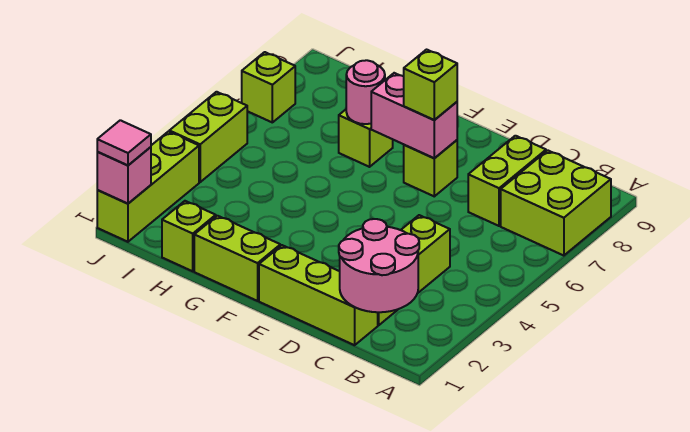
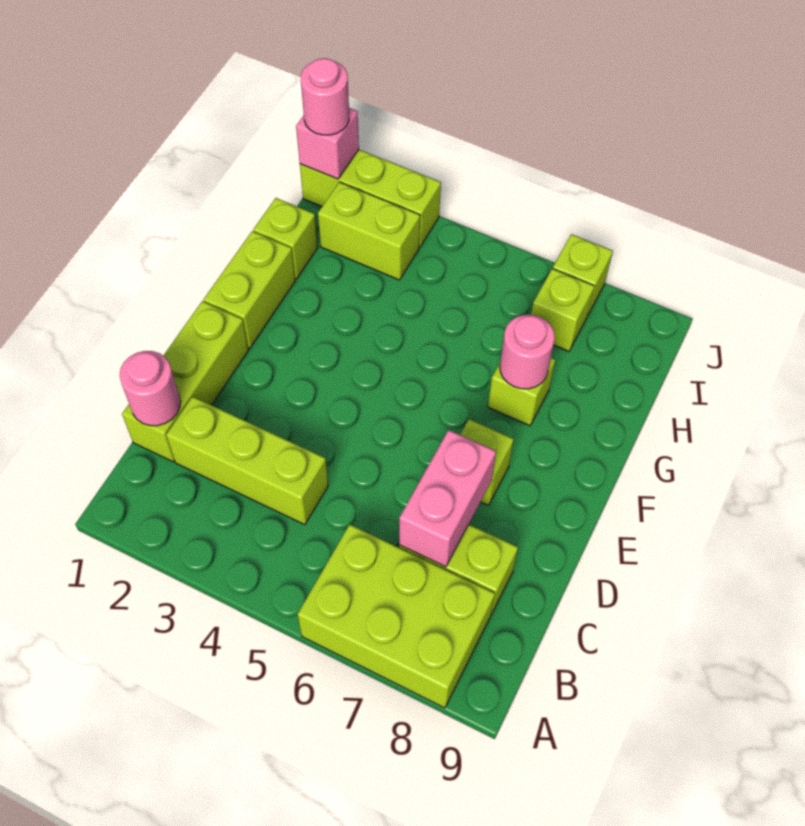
lime brick A7:B8 level 1 -> lime brick A6:B8 level 1
pink round brick B1:C2 level 2 -> pink round brick C1 level 2
pink brick E7:F7 level 2 -> pink brick C7:D7 level 2
lime brick E7 level 3 -> lime brick I7 level 1
pink tile J1 level 3 -> pink round brick J1 level 3
lime brick J4:J5 level 1 -> lime brick I2:I3 level 1

